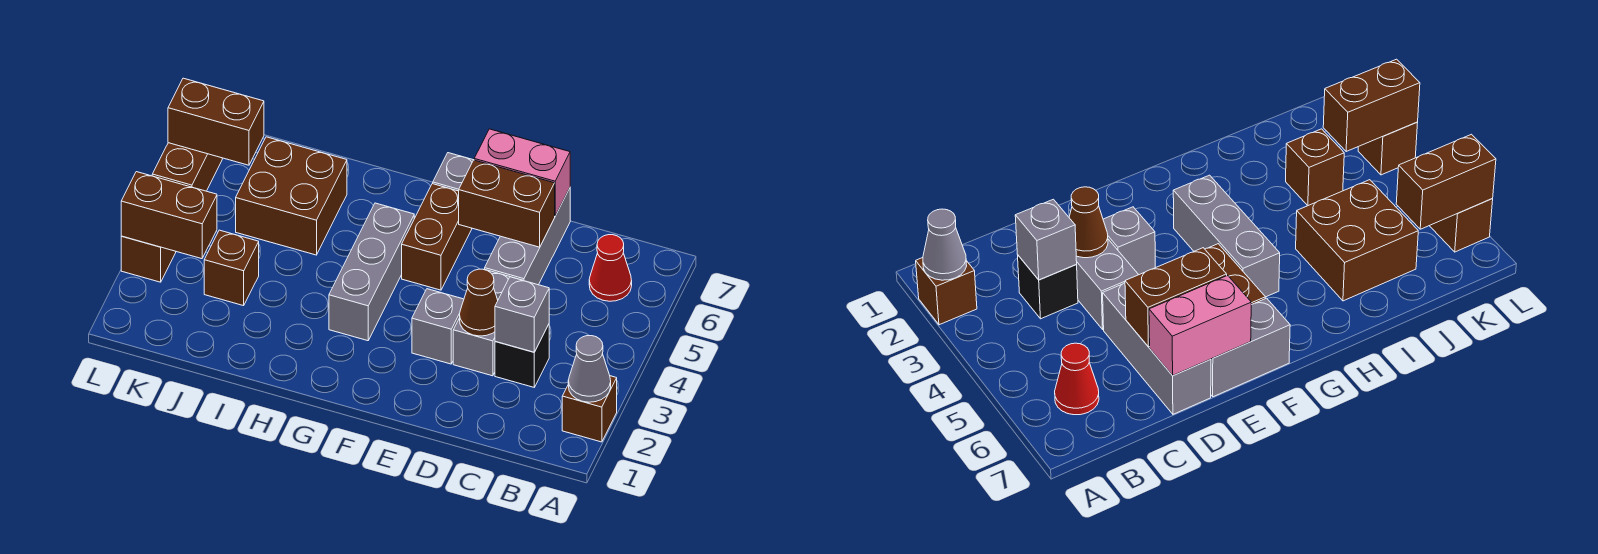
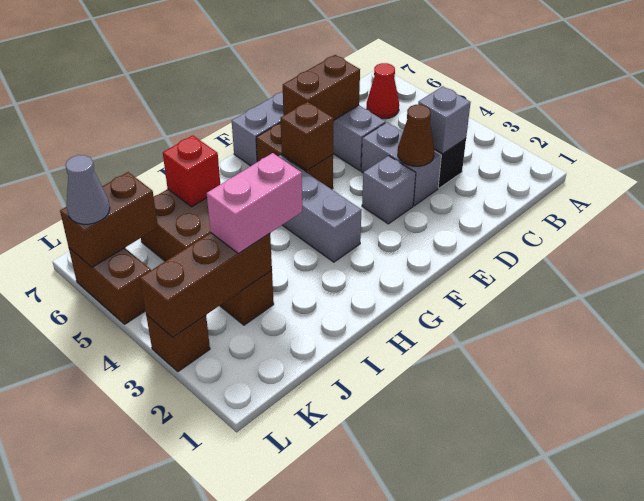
brown brick A2 level 1 -> brown brick F5 level 2
grey cone A2 level 2 -> grey cone L6 level 3
pink brick D7:E7 level 2 -> pink brick I3:J3 level 3
none -> red brick I6 level 2
brown brick K3:L3 level 2 -> brown brick J3:L3 level 2

